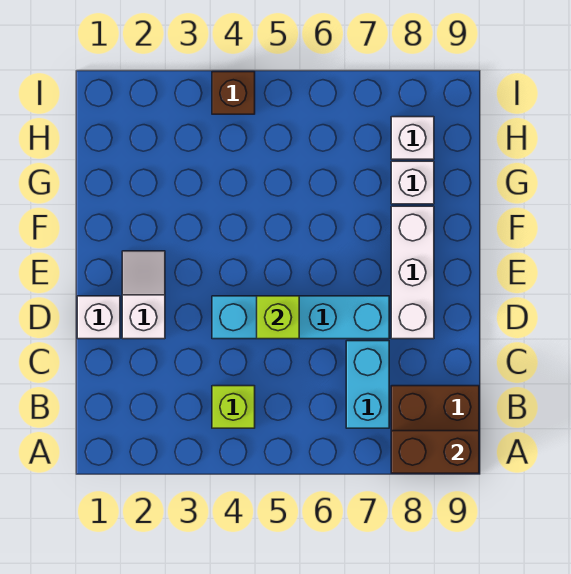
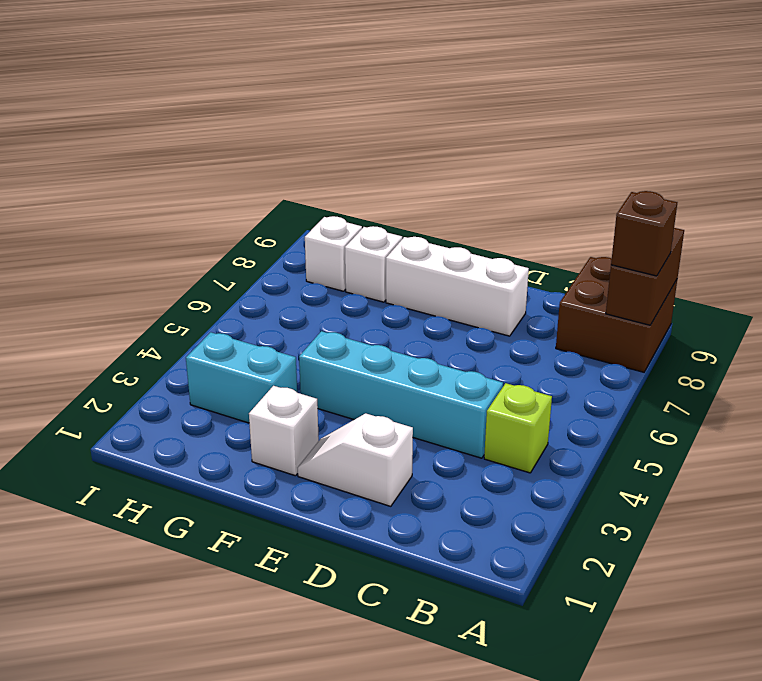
cyan brick B7:C7 level 1 -> cyan brick G3:H3 level 1
white brick D1 level 1 -> white brick F2 level 1
cyan brick D4:D7 level 1 -> cyan brick C4:F4 level 1
lime brick D5 level 2 -> none
brown brick I4 level 1 -> brown brick A8 level 3

